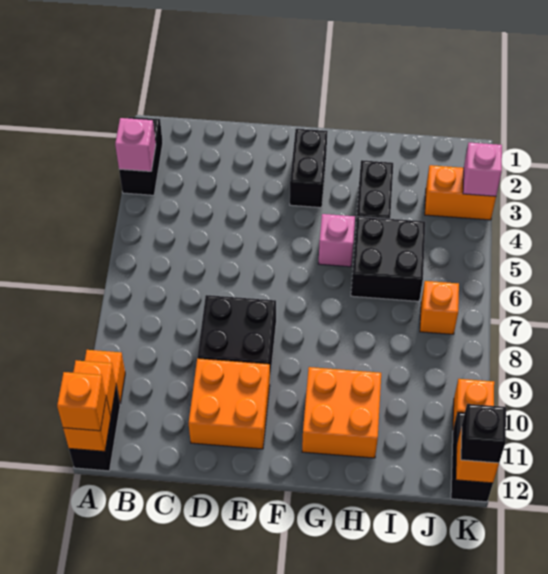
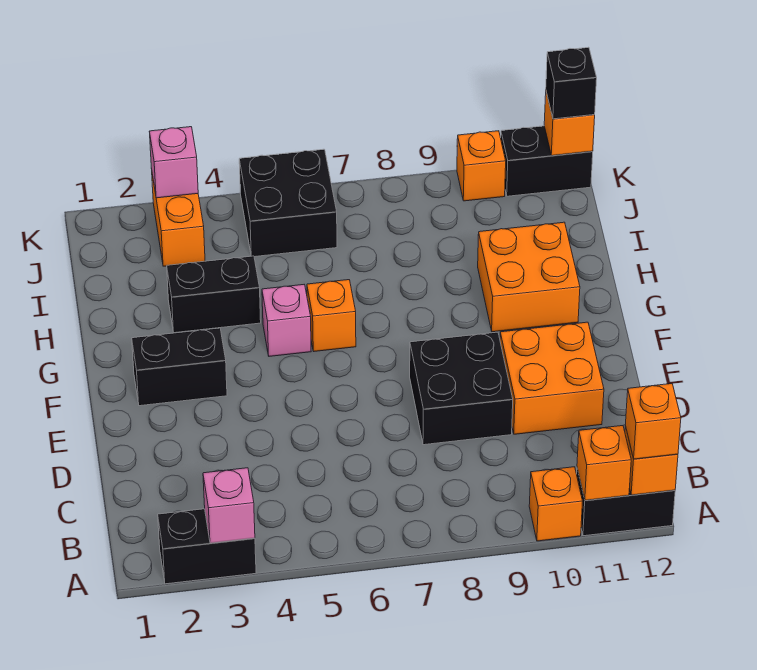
black brick H5:I6 level 1 -> black brick J5:K6 level 1
orange brick J7 level 1 -> orange brick G6 level 1

